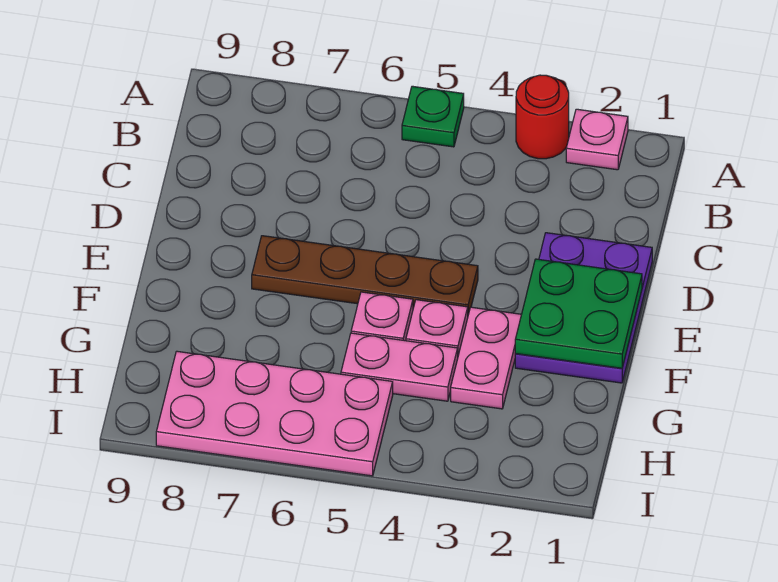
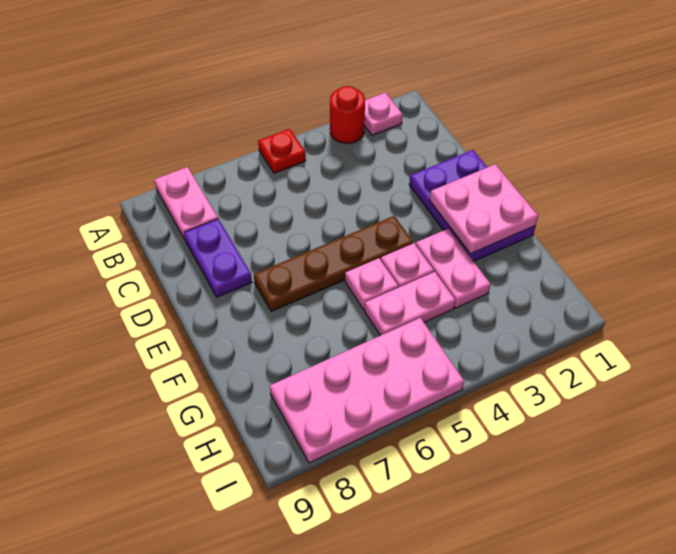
green plate A5 level 1 -> red plate A5 level 1
none -> pink plate A8:B8 level 1
none -> purple plate C8:D8 level 1
green plate E1:F2 level 2 -> pink plate E1:F2 level 2

